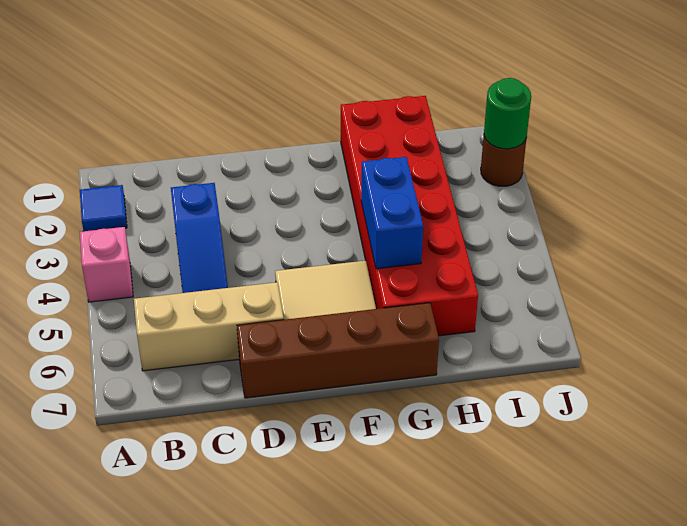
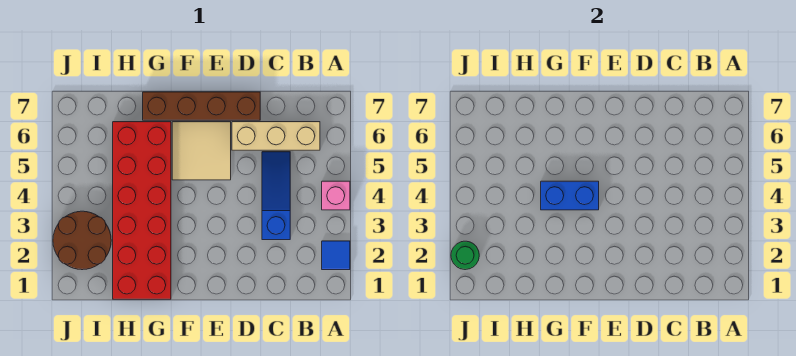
blue brick G4:G5 level 2 -> blue brick F4:G4 level 2
brown round brick J2 level 1 -> brown round brick I2:J3 level 1

